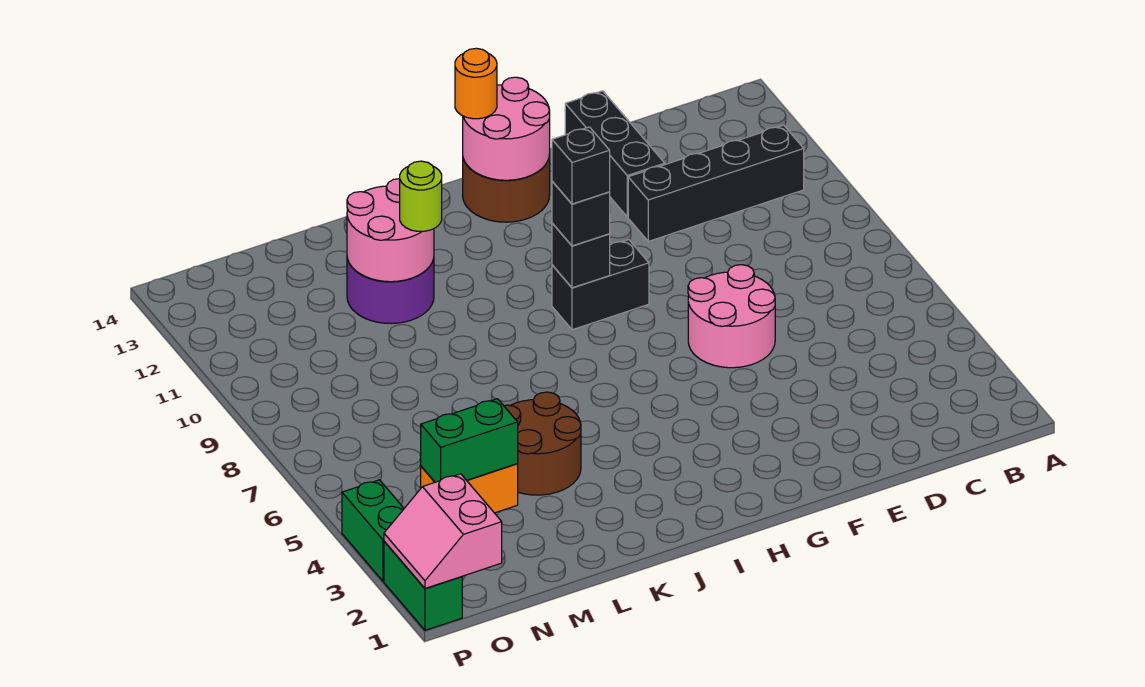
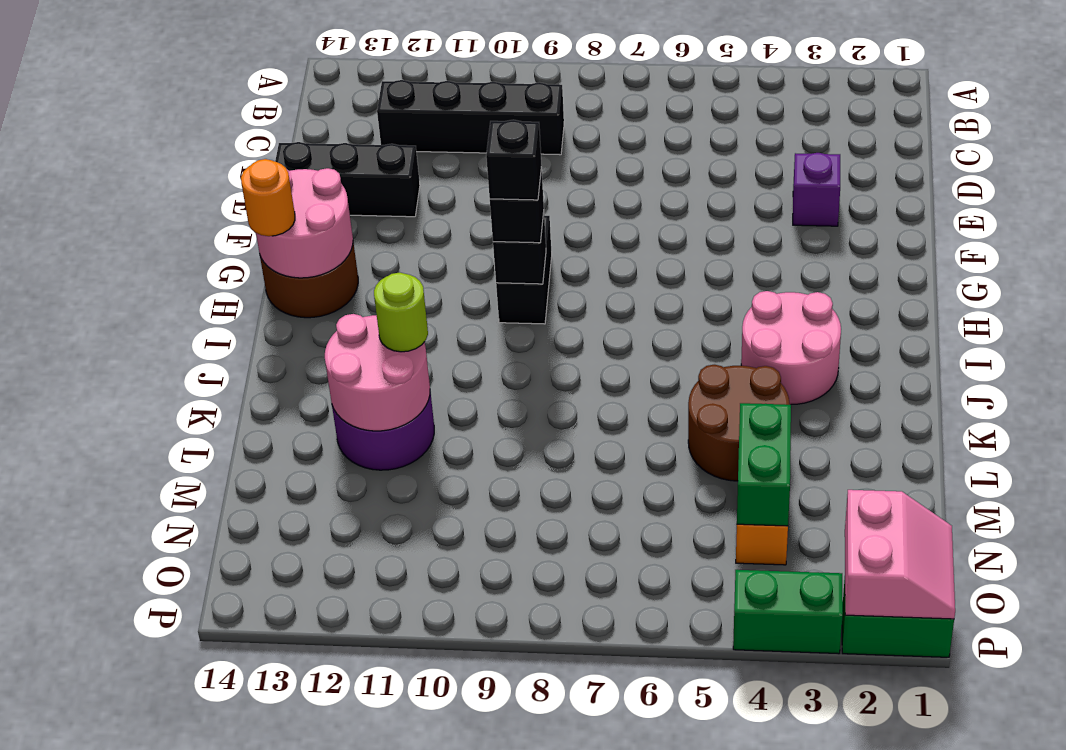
black brick B11:E11 level 1 -> black brick C9:C12 level 1
none -> purple brick E3 level 1
pink round brick E6:F7 level 1 -> pink round brick I3:J4 level 1
pink slope O1:P2 level 2 top O -> pink slope O1:P2 level 2 top 2

